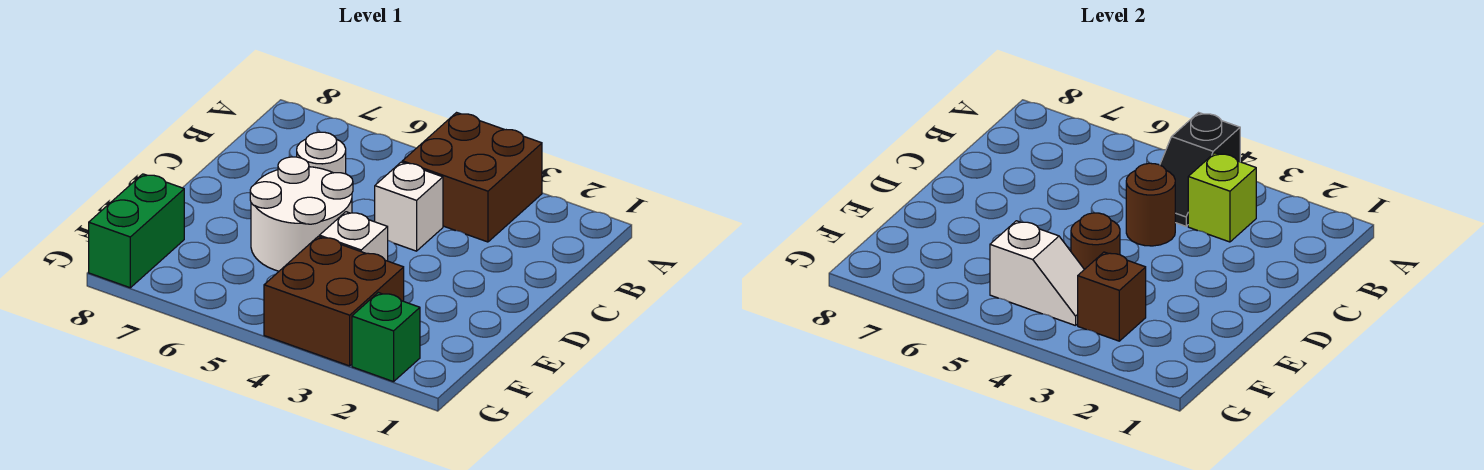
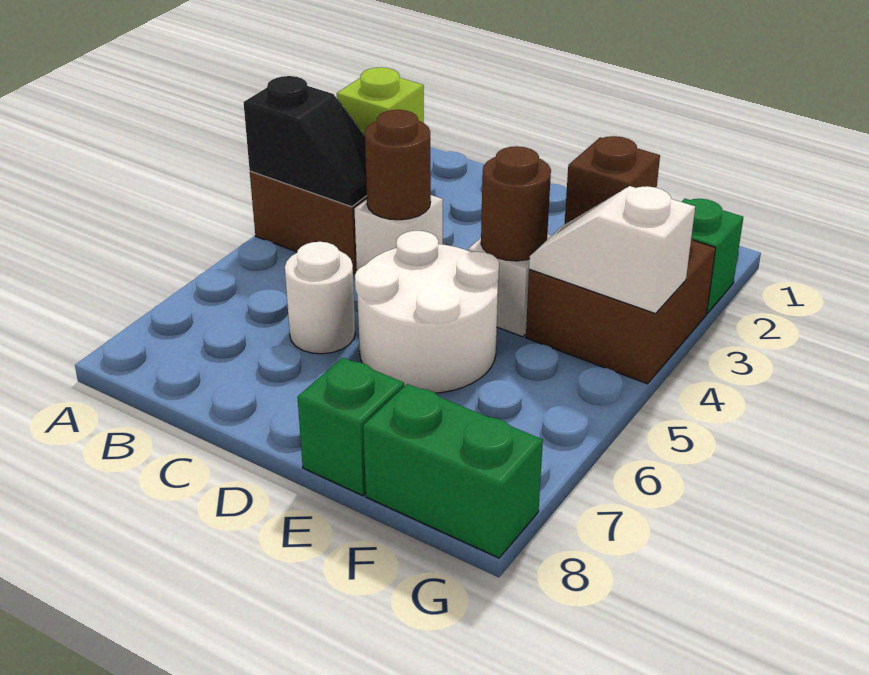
none -> green brick E8 level 1
white slope F4:F5 level 2 top 5 -> white slope F4:G4 level 2 top G

